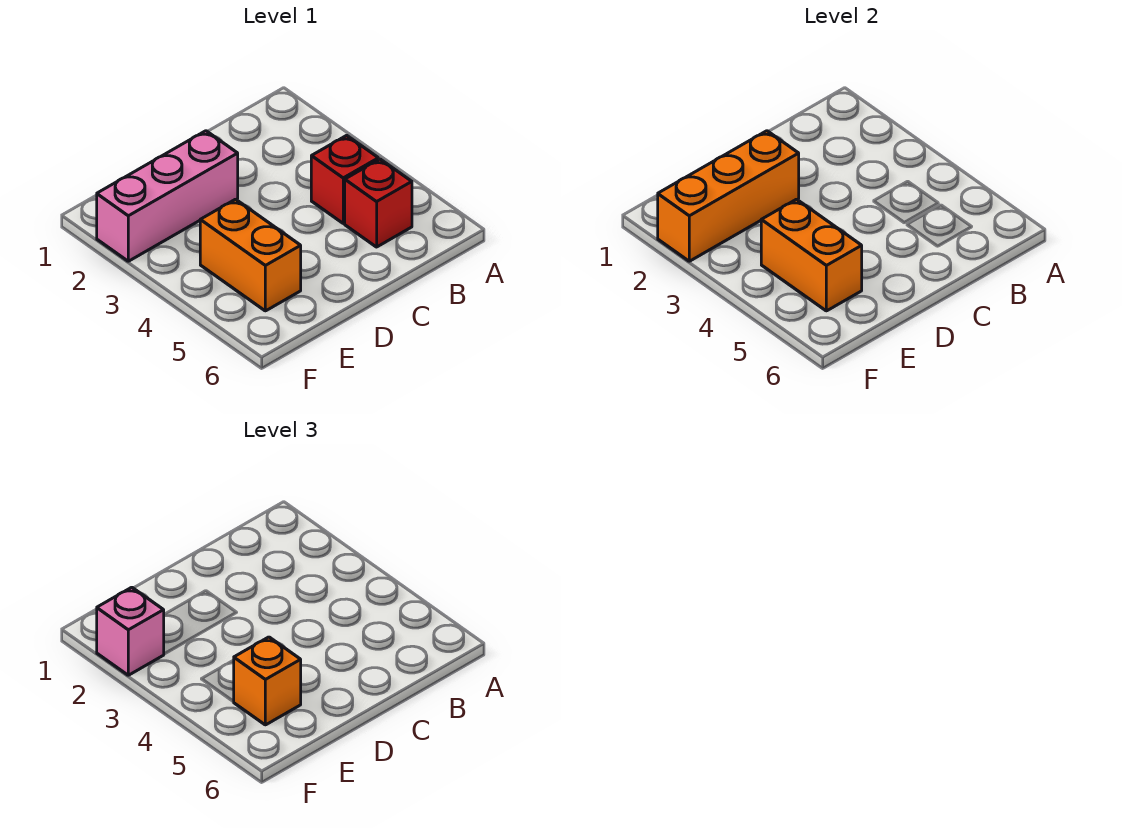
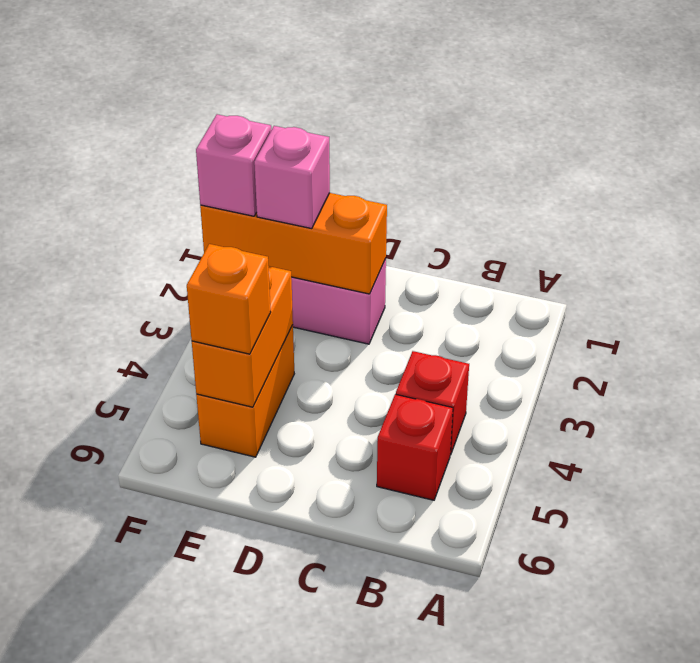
none -> pink brick E2 level 3

